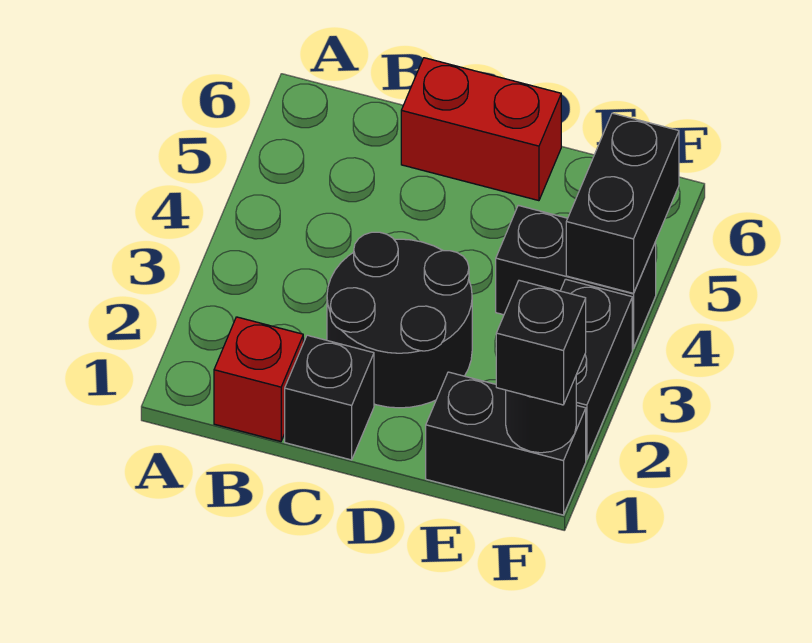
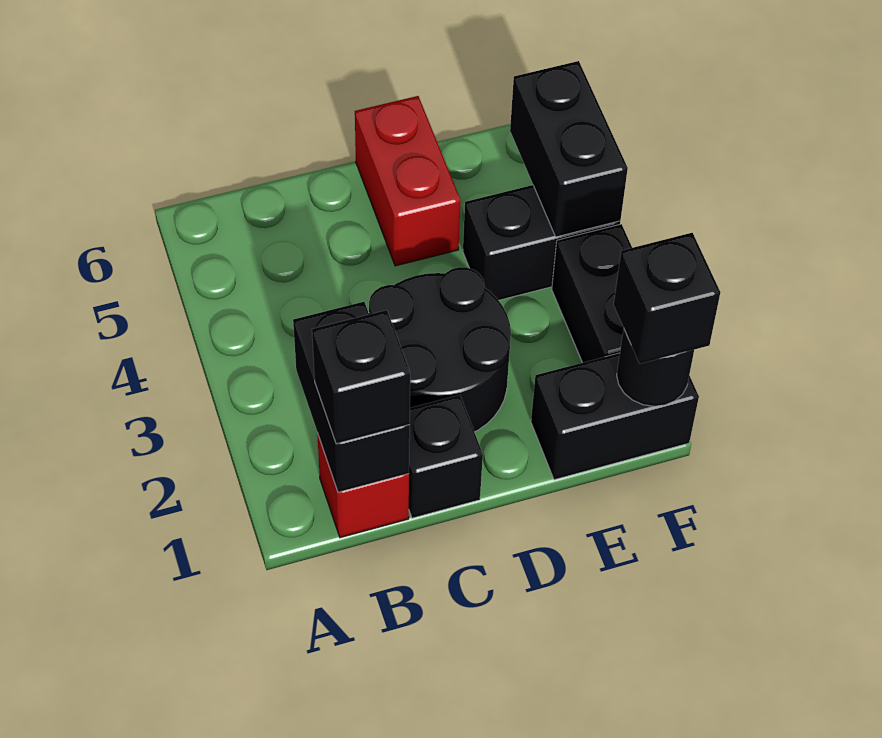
none -> black brick B1:B2 level 2
none -> black brick B1 level 3
red brick C6:D6 level 1 -> red brick D5:D6 level 1

